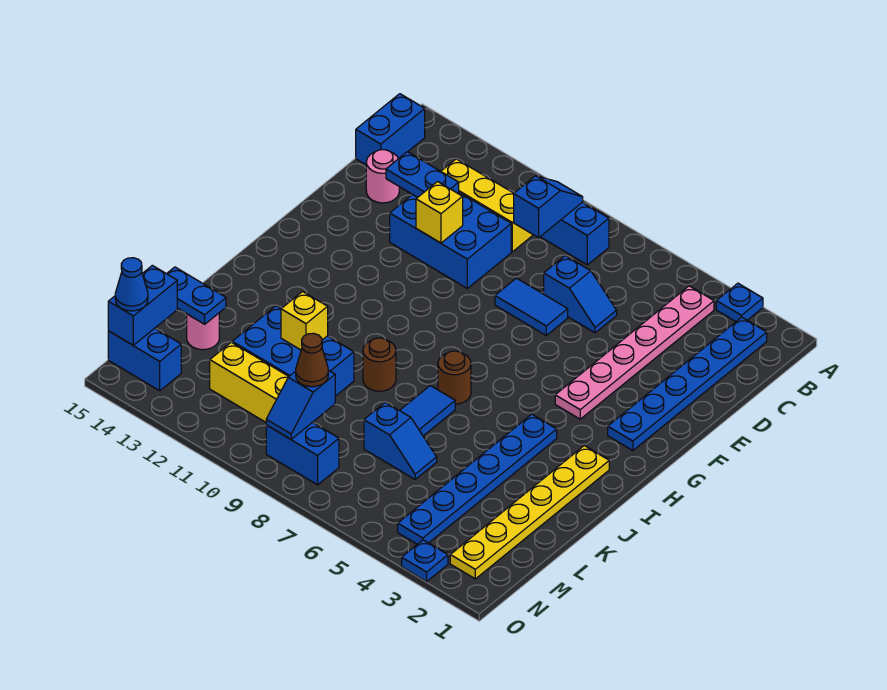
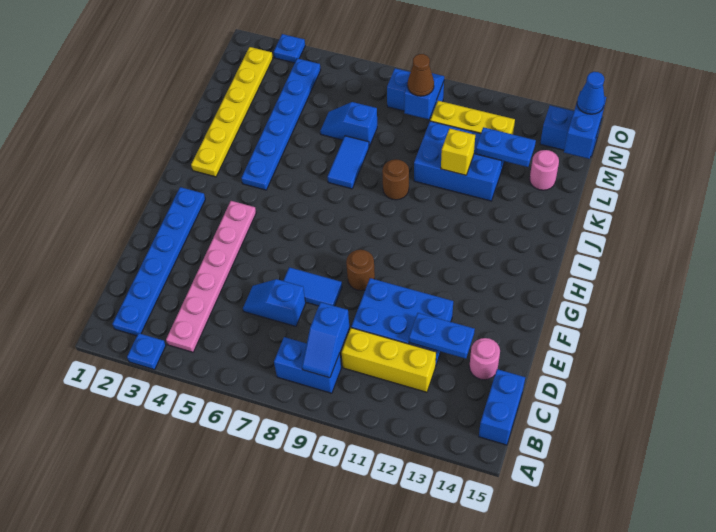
yellow brick E11 level 2 -> none
brown round brick I7 level 1 -> brown round brick F9 level 1
blue plate L14:L15 level 2 -> blue plate L12:L13 level 2

